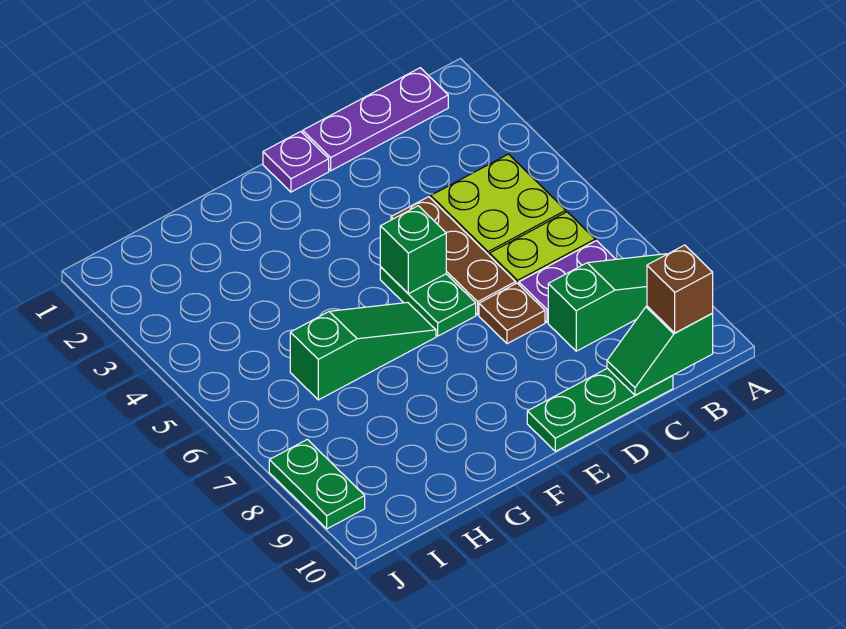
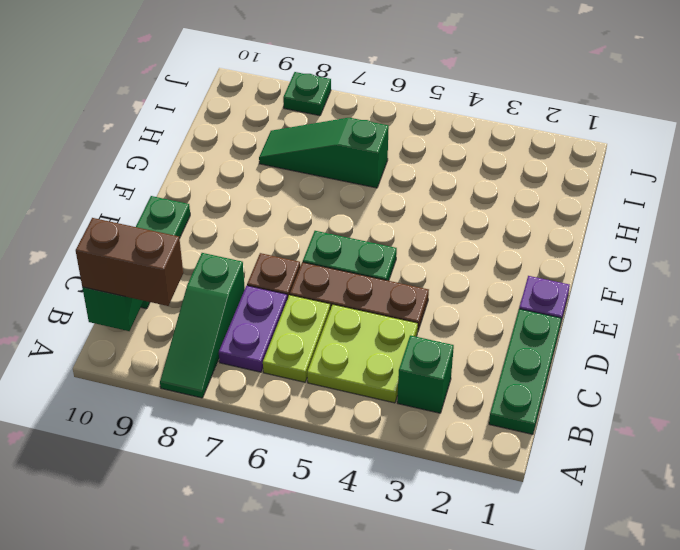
purple plate B1:D1 level 1 -> green plate B1:D1 level 1
brown brick B10 level 3 -> brown brick B9:B10 level 3
green brick E5 level 2 -> green brick B3 level 1
green slope F6:H6 level 1 top H -> green slope H6:H8 level 1 top 6
green plate J8:J9 level 1 -> green plate J8 level 1

